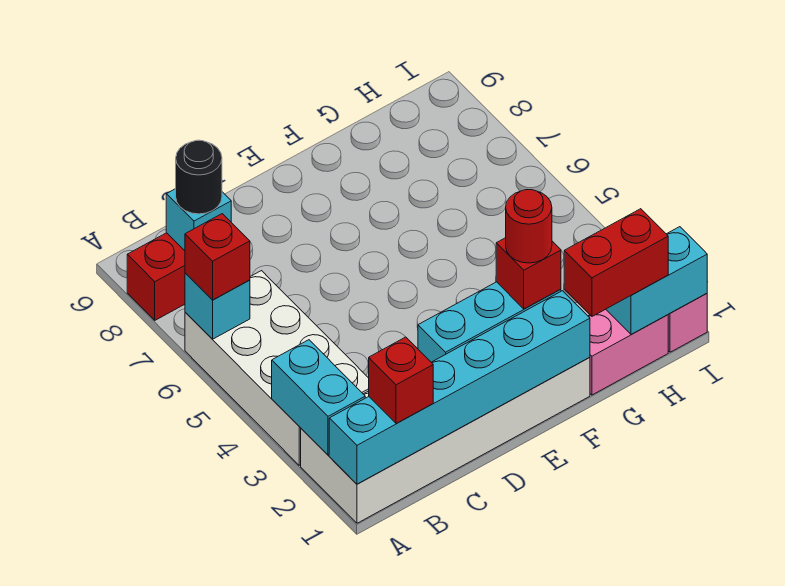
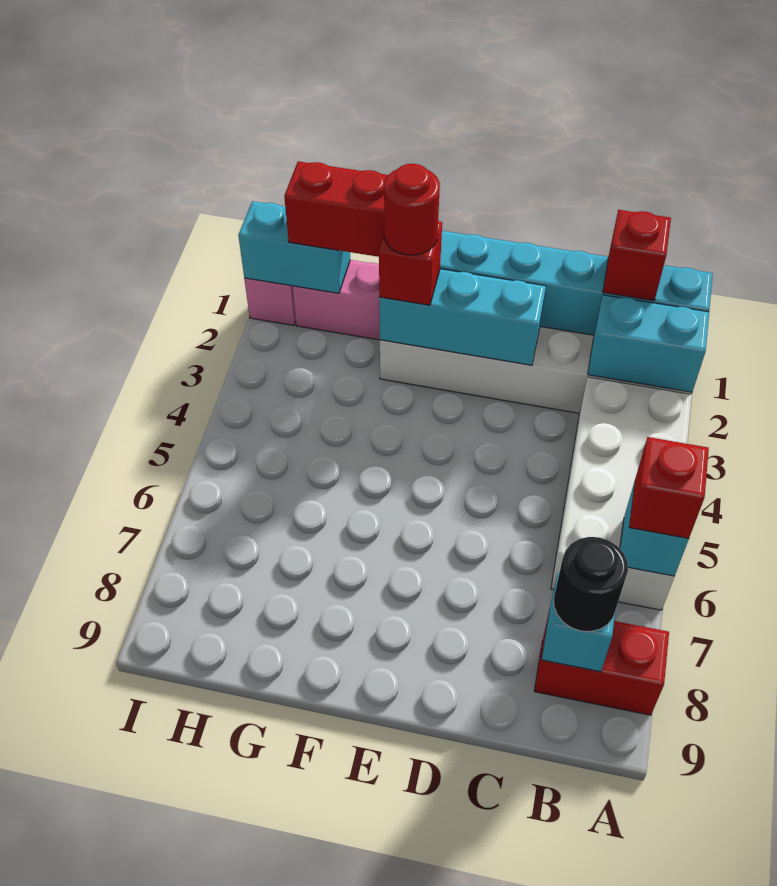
cyan brick A2:A3 level 2 -> cyan brick A2:B2 level 2

